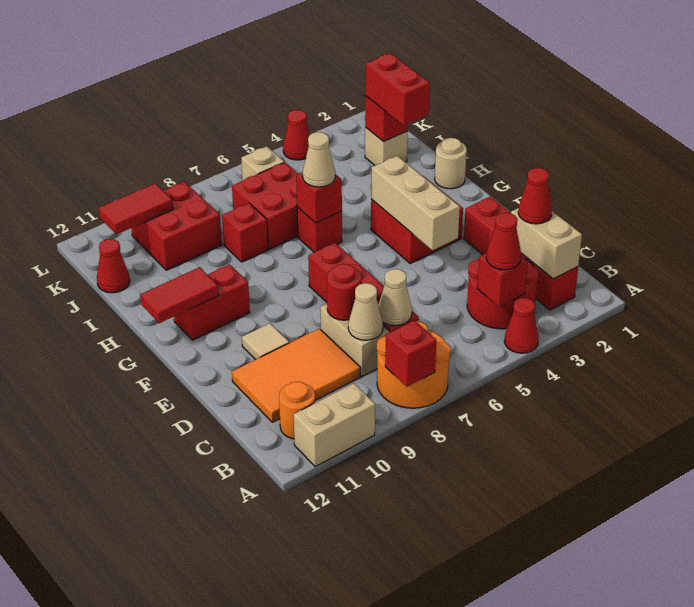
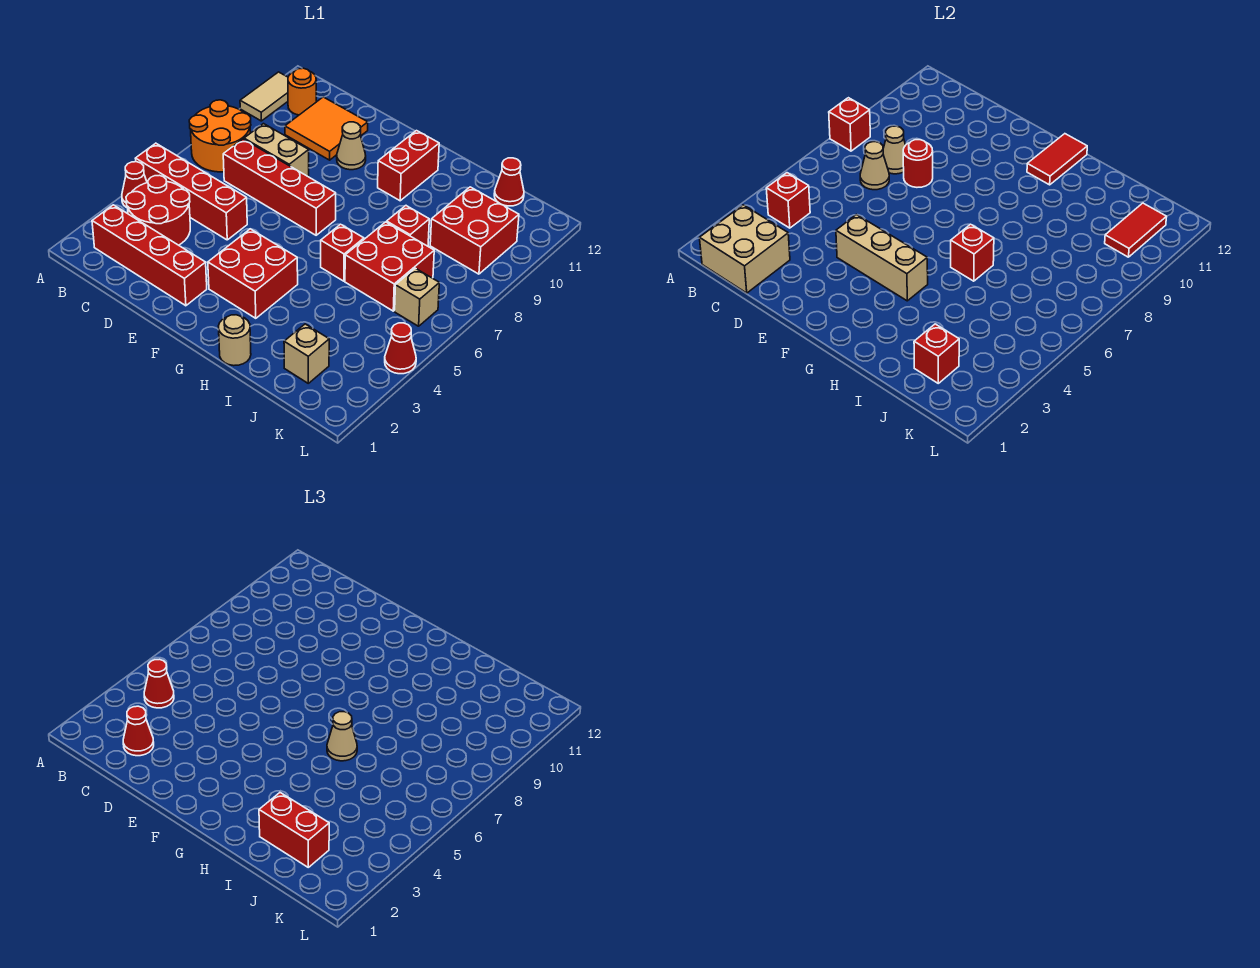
none -> red brick A5:D5 level 1
tan brick A10:A11 level 1 -> tan tile A10:A11 level 1
tan brick B2:C2 level 2 -> tan brick B1:C2 level 2
orange tile C9:D11 level 1 -> orange tile C10:D11 level 1
tan tile E10 level 1 -> tan cone E10 level 1

